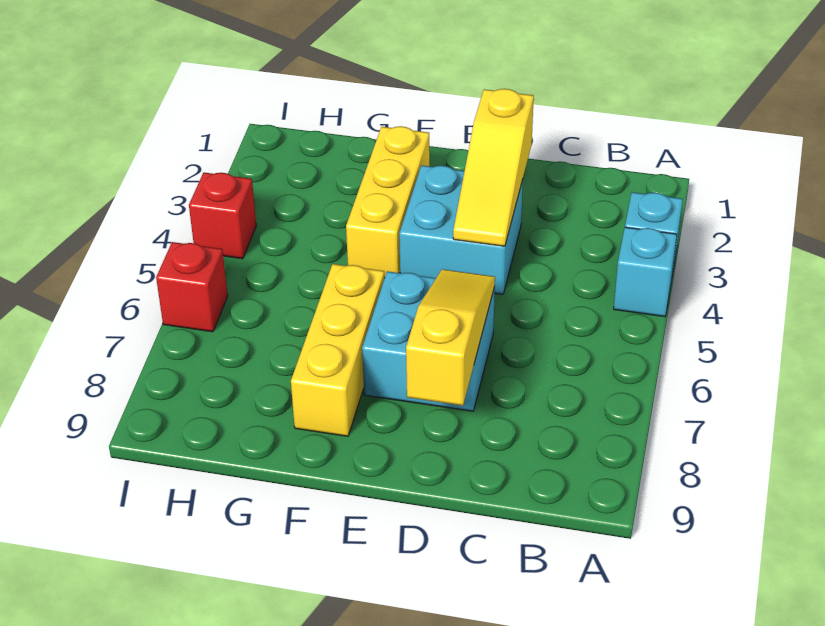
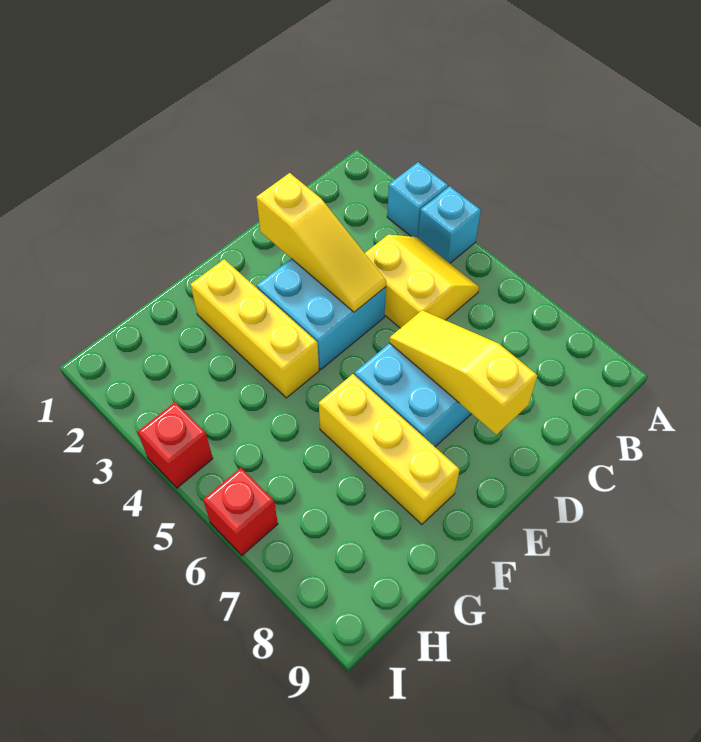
none -> yellow slope B4:C5 level 1 top C

